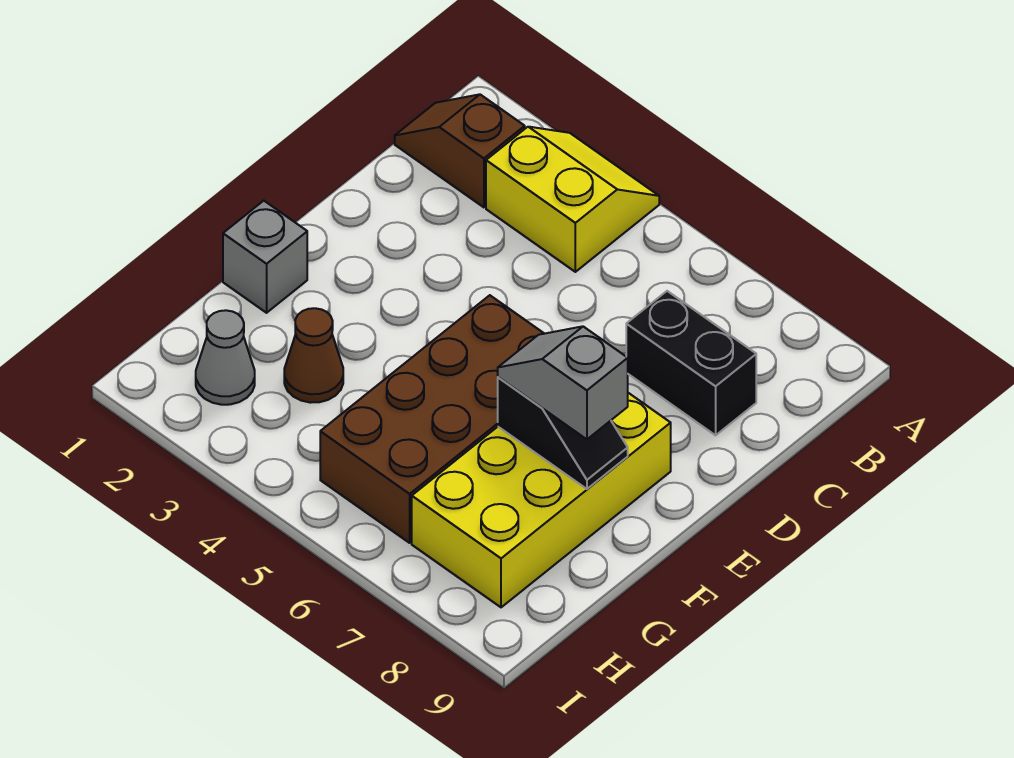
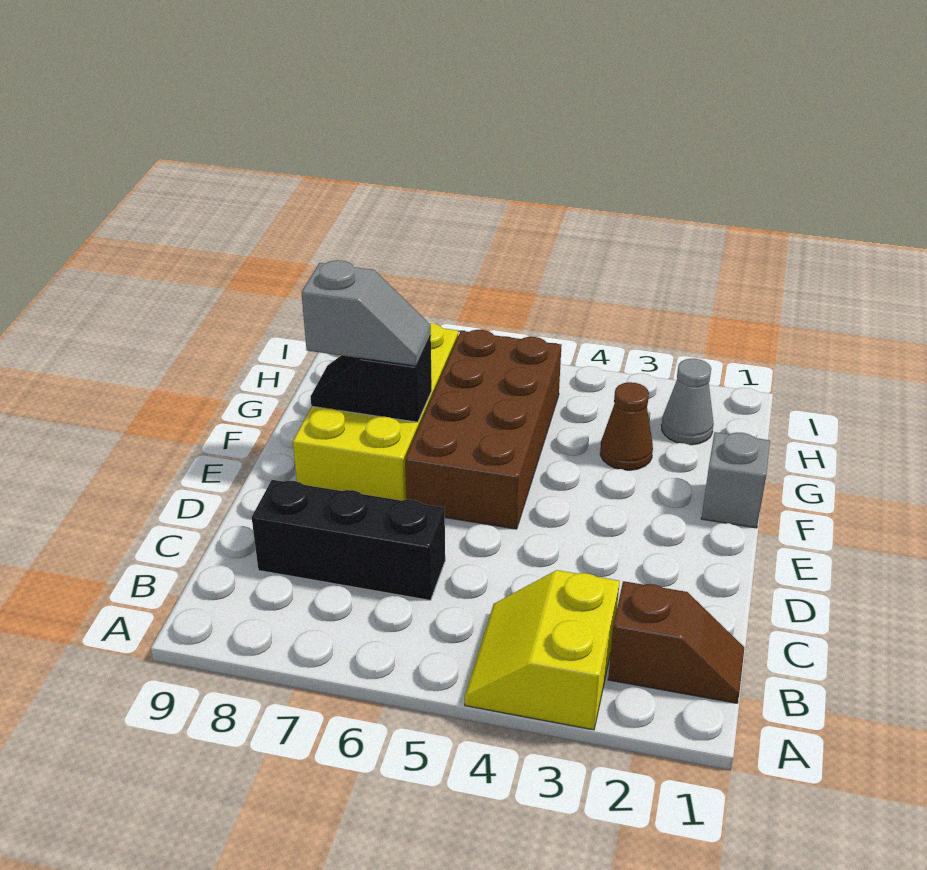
yellow slope A3:B4 level 1 top B -> yellow slope A3:B4 level 1 top 3
black brick C7:C8 level 1 -> black brick C6:C8 level 1

